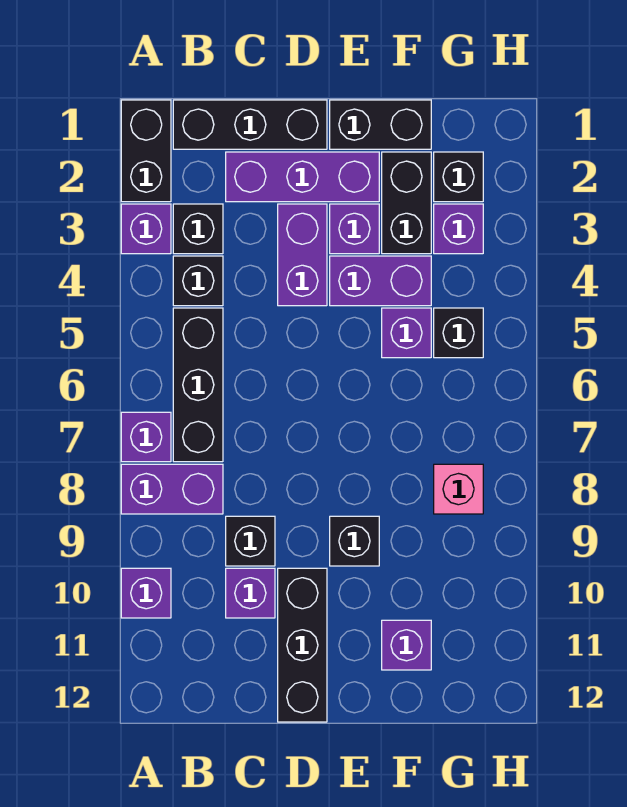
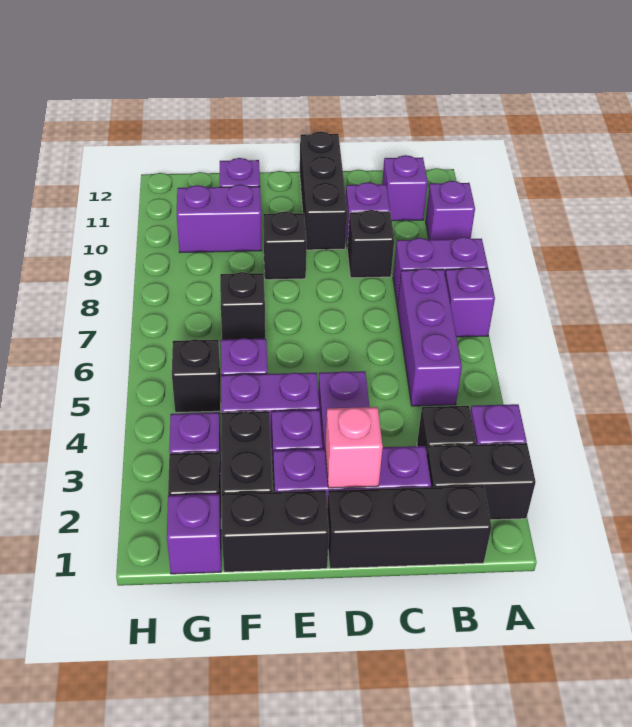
black brick A1:A2 level 1 -> black brick A2:B2 level 1
black brick B4 level 1 -> black brick F7 level 1
black brick B5:B7 level 1 -> purple brick B5:B7 level 1
none -> purple brick B11 level 1
none -> purple brick F10:G10 level 1
none -> purple brick G1 level 1
pink brick G8 level 1 -> pink brick D2 level 2

